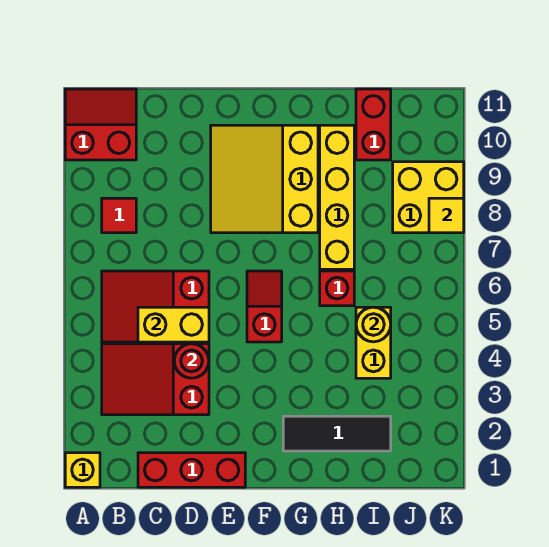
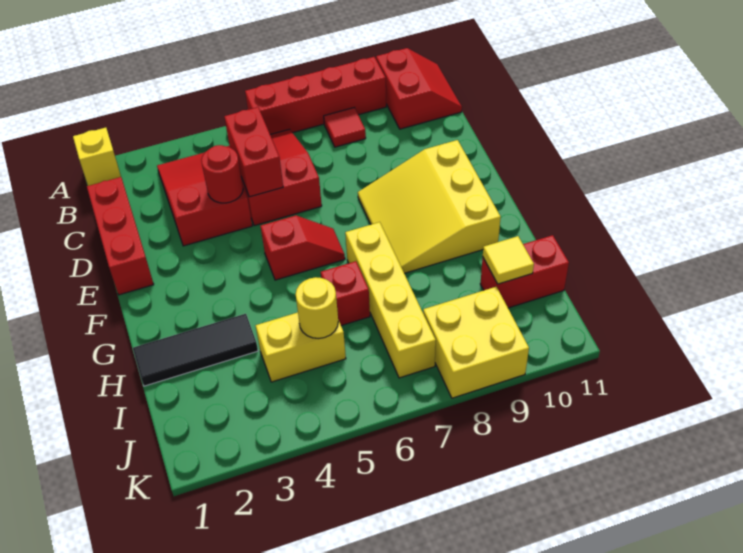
none -> red brick A6:A9 level 1
yellow brick C5:D5 level 2 -> red brick C5:D5 level 2
yellow slope E8:G10 level 1 top G -> yellow slope E8:G10 level 1 top 10
black tile G2:I2 level 1 -> black tile H1:H3 level 1
yellow brick H7:H10 level 1 -> yellow brick G7:J7 level 1
yellow tile K8 level 2 -> yellow tile I10 level 2

